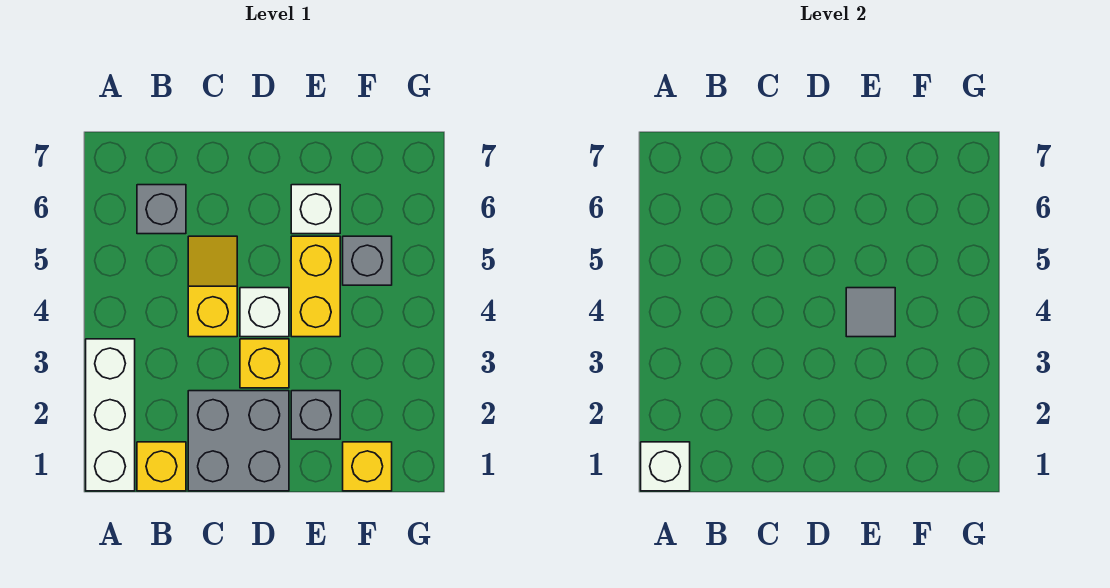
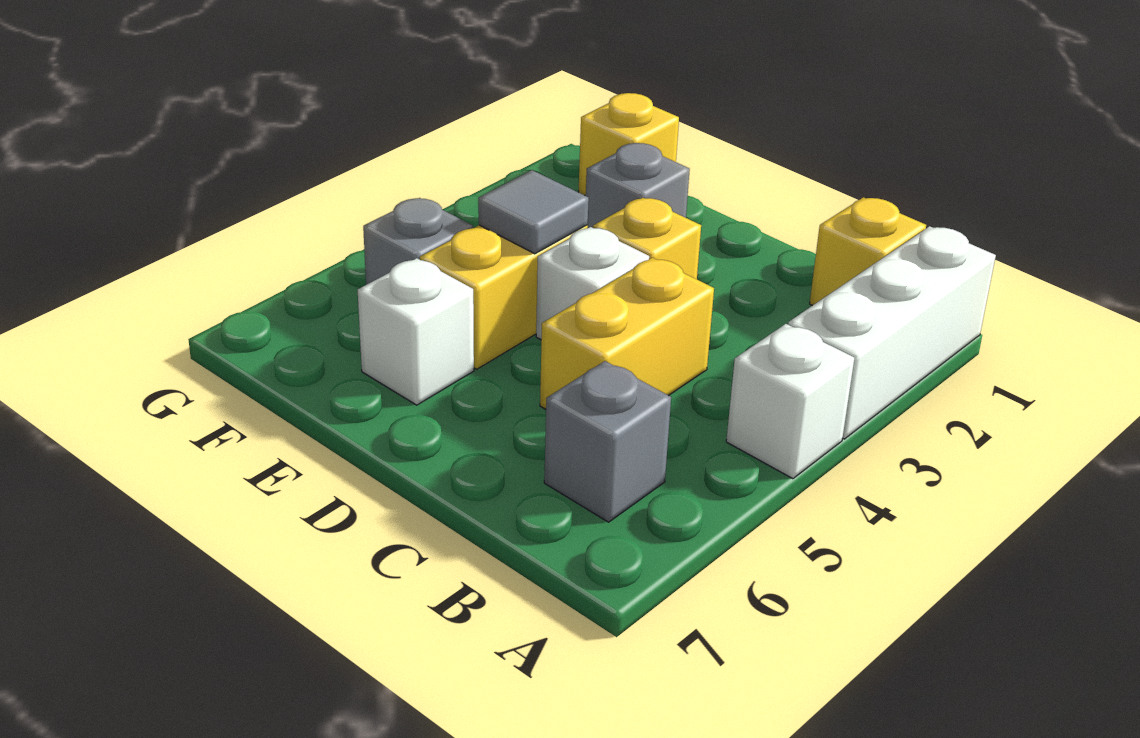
white brick A1 level 2 -> white brick A4 level 1
grey brick C1:D2 level 1 -> none
yellow slope C4:C5 level 1 top 4 -> yellow brick C4:C5 level 1

